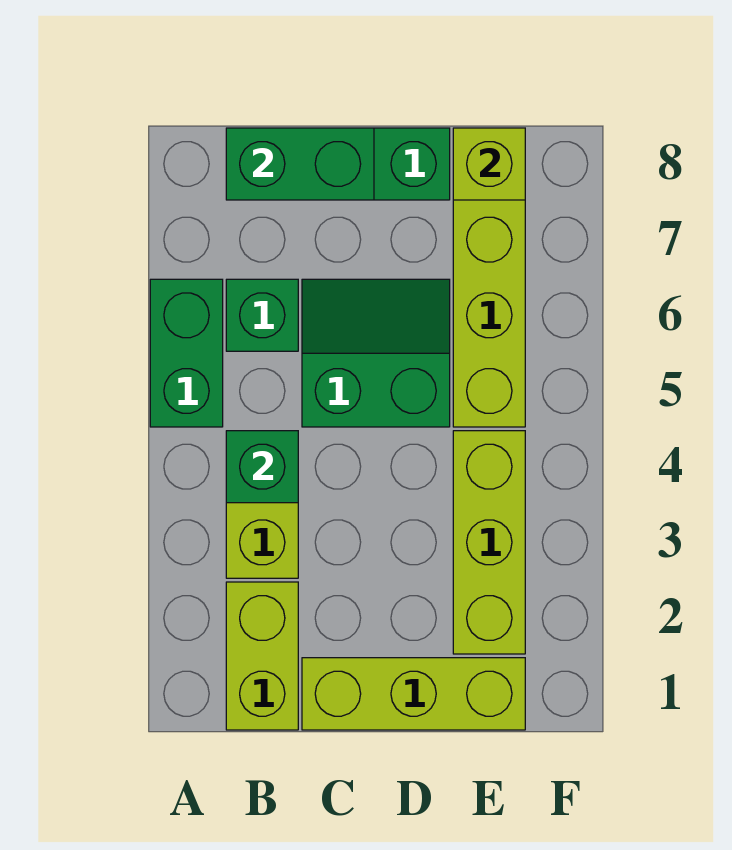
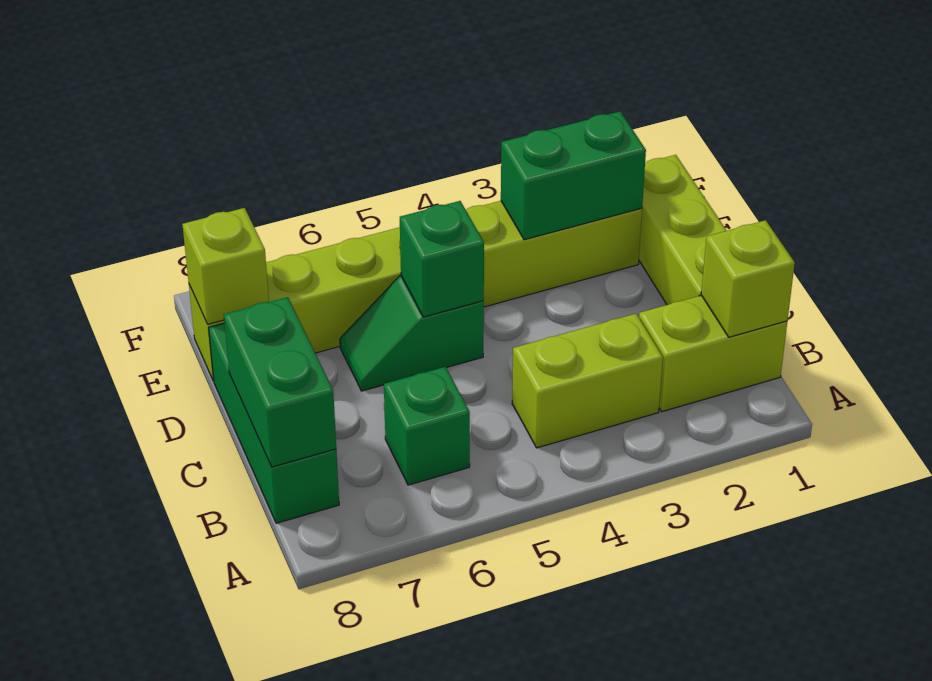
green brick A5:A6 level 1 -> green brick E2:E3 level 2
none -> lime brick B1 level 2
green brick B4 level 2 -> green brick D5 level 2
green slope C5:D6 level 1 top 5 -> green slope D5:D6 level 1 top 5

